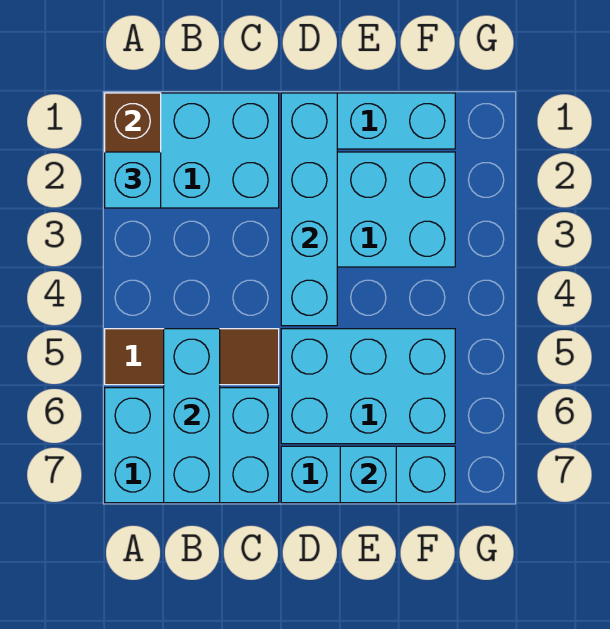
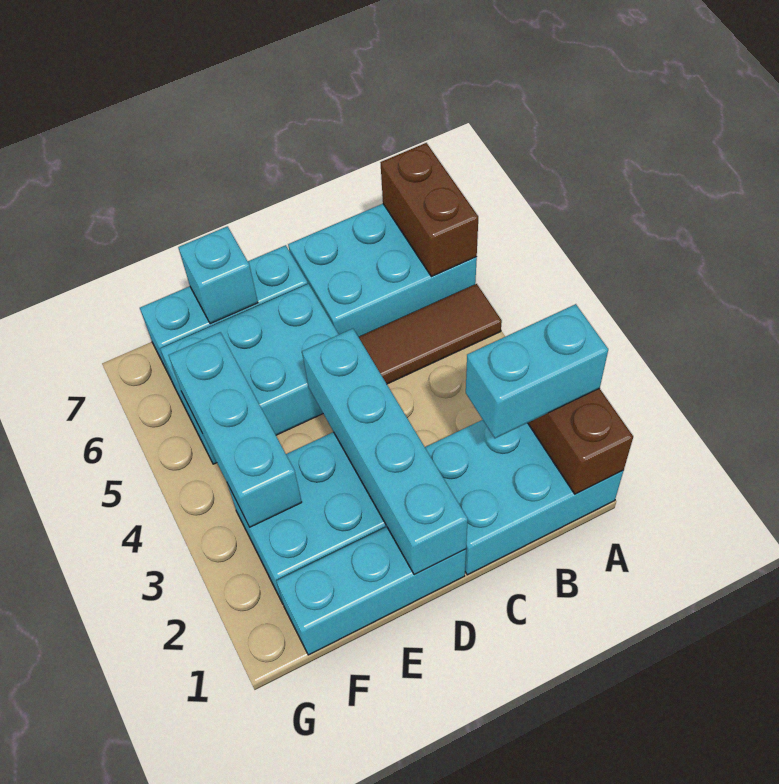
cyan brick A2 level 3 -> cyan brick A2:B2 level 3
none -> brown brick A6:A7 level 2
cyan brick B5:B7 level 2 -> cyan brick F3:F5 level 2

